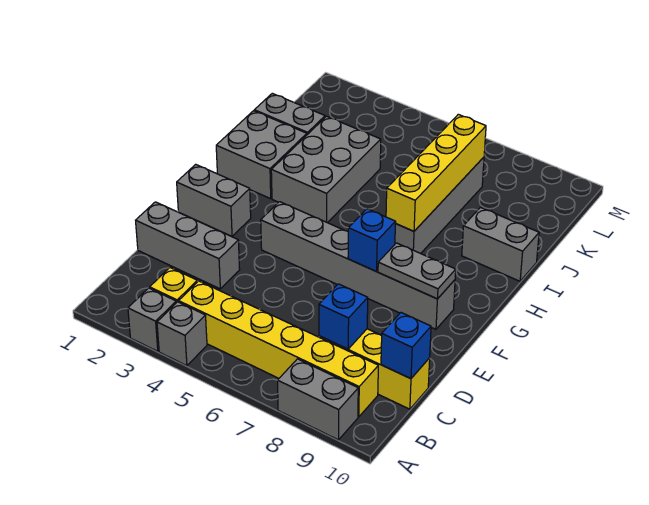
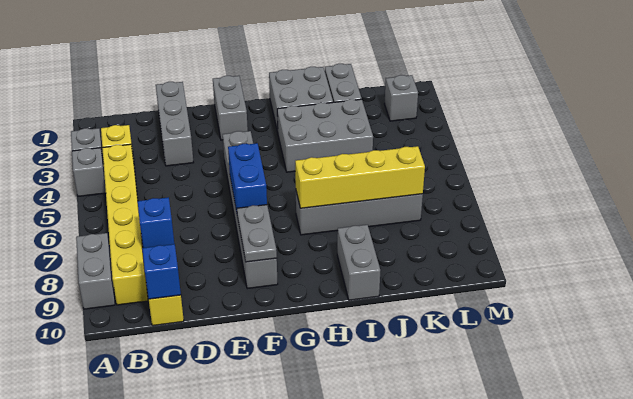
blue brick F7 level 2 -> blue brick F6:F7 level 2
none -> grey brick L2 level 1

